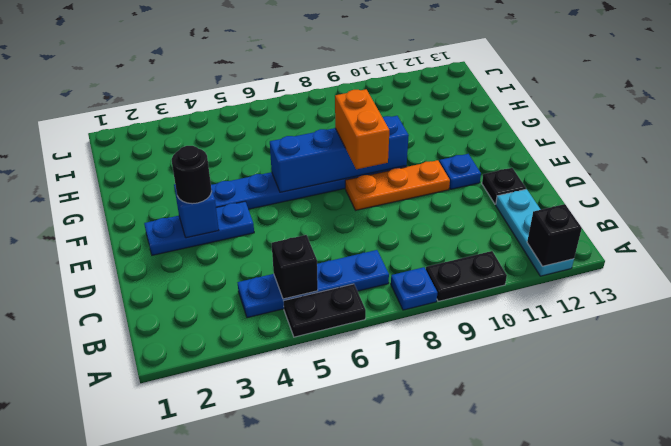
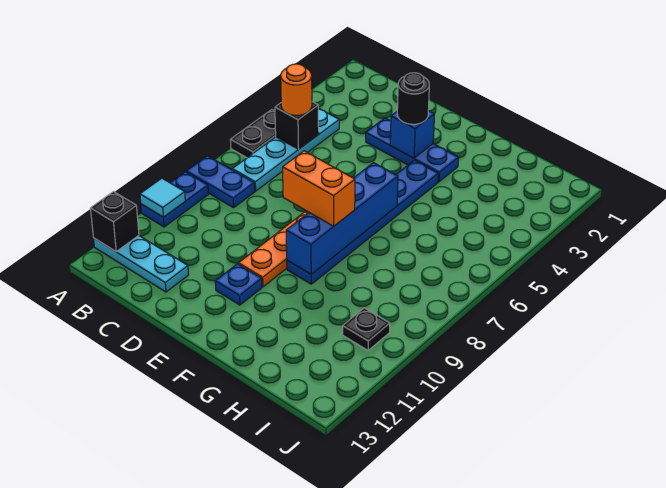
blue plate A8 level 1 -> blue plate A8:B8 level 1
black plate A9:A10 level 1 -> blue plate A9:A10 level 1
none -> cyan tile A10 level 2
blue plate B4:B7 level 1 -> cyan plate B4:B7 level 1
none -> orange round brick B5 level 3
black plate D12 level 1 -> black plate I10 level 1
blue plate E2:E4 level 1 -> blue plate D3:F3 level 1

